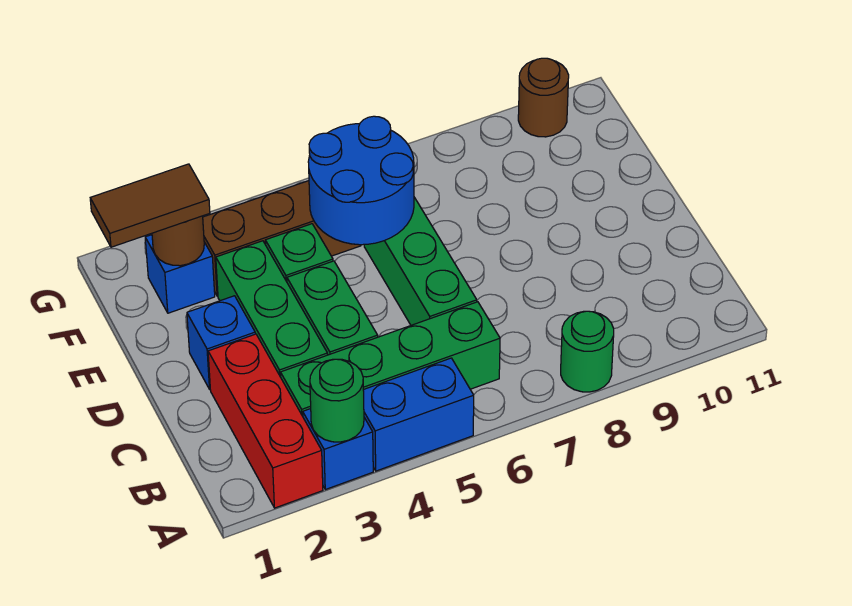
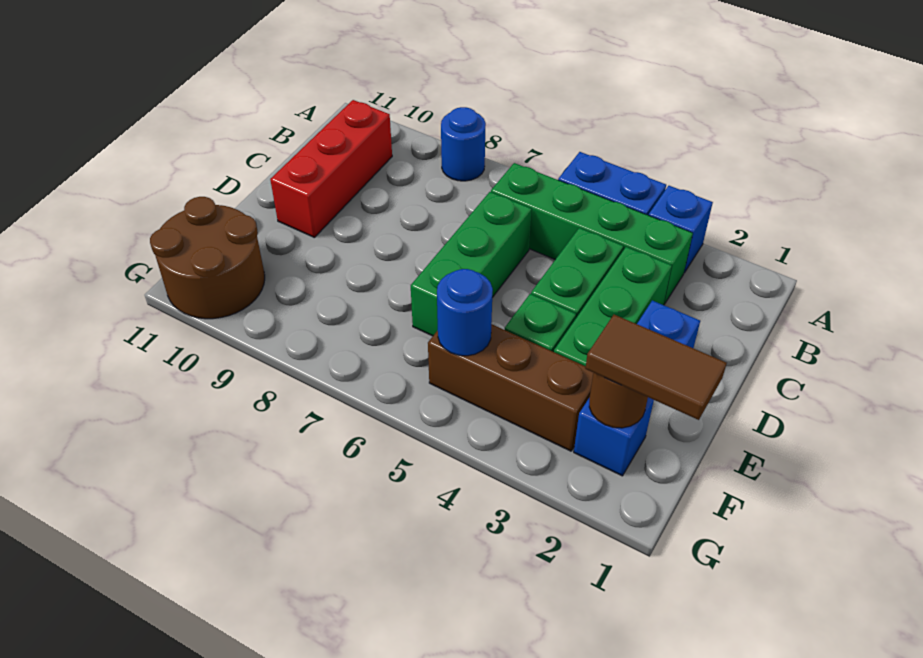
red brick A2:C2 level 1 -> red brick B10:D10 level 1
green round brick A3 level 2 -> none
green round brick A8 level 1 -> blue round brick A8 level 1
blue round brick E5:F6 level 2 -> blue round brick F5 level 2
brown round brick G10 level 1 -> brown round brick F10:G11 level 1

